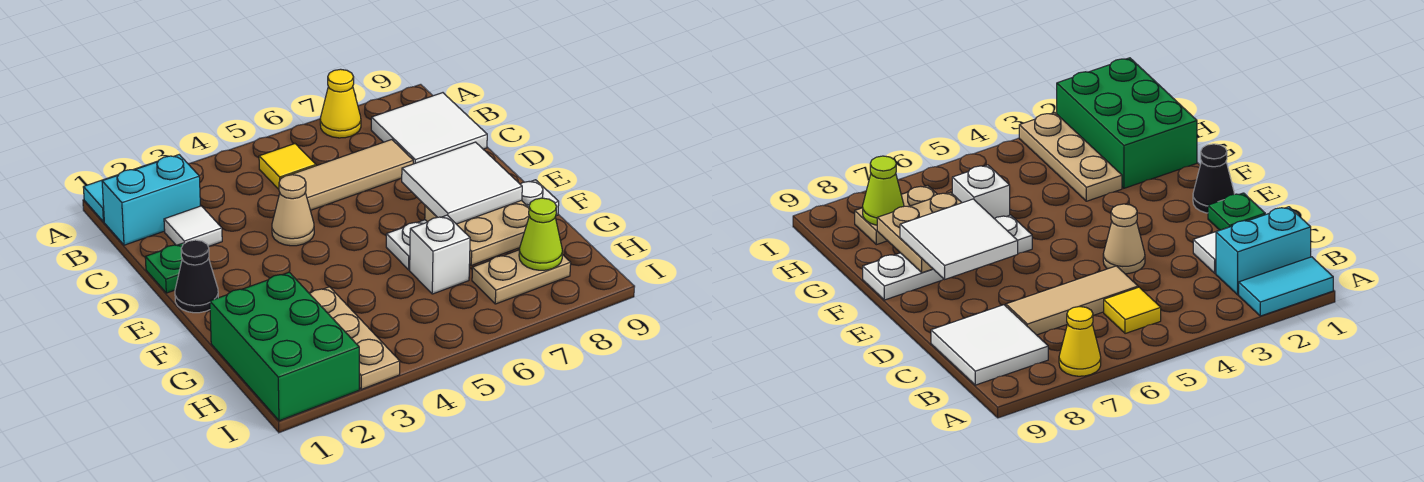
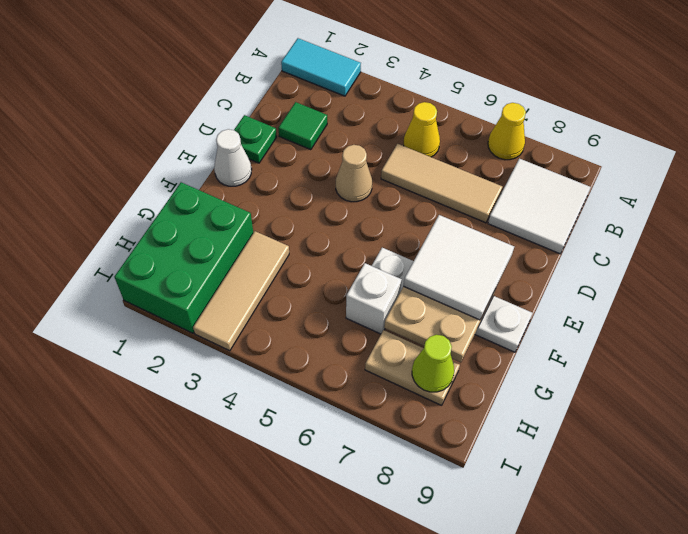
cyan brick B1:B2 level 1 -> none
yellow tile B5 level 1 -> yellow cone B5 level 1
white tile C2 level 1 -> green tile C2 level 1
black cone E1 level 1 -> white cone E1 level 1
tan plate G3:I3 level 1 -> tan tile G3:I3 level 1

